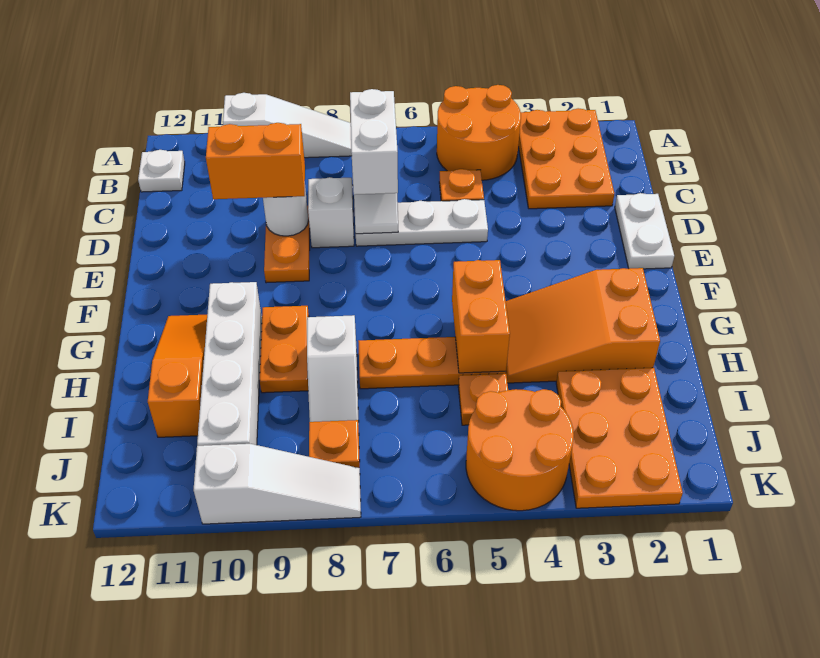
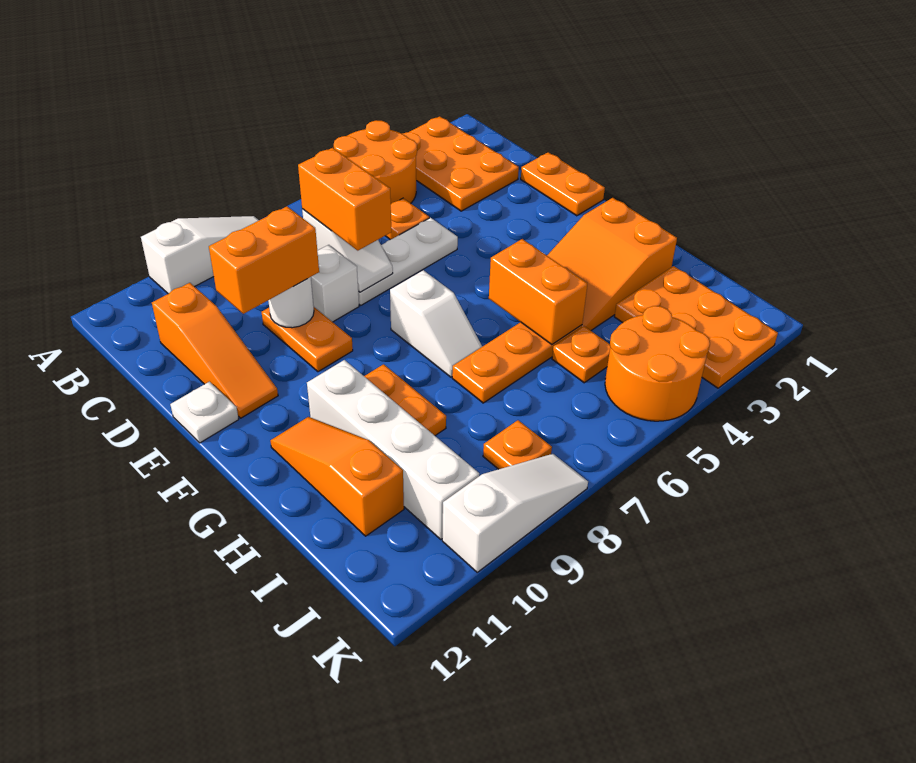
white plate B12 level 1 -> white plate E12 level 1
white brick C7:D7 level 3 -> orange brick C7:D7 level 3
none -> orange slope C11:E11 level 1 top C
white plate D1:E1 level 1 -> orange plate D1:E1 level 1
white slope H8:I8 level 1 top H -> white slope F7:G7 level 1 top F

